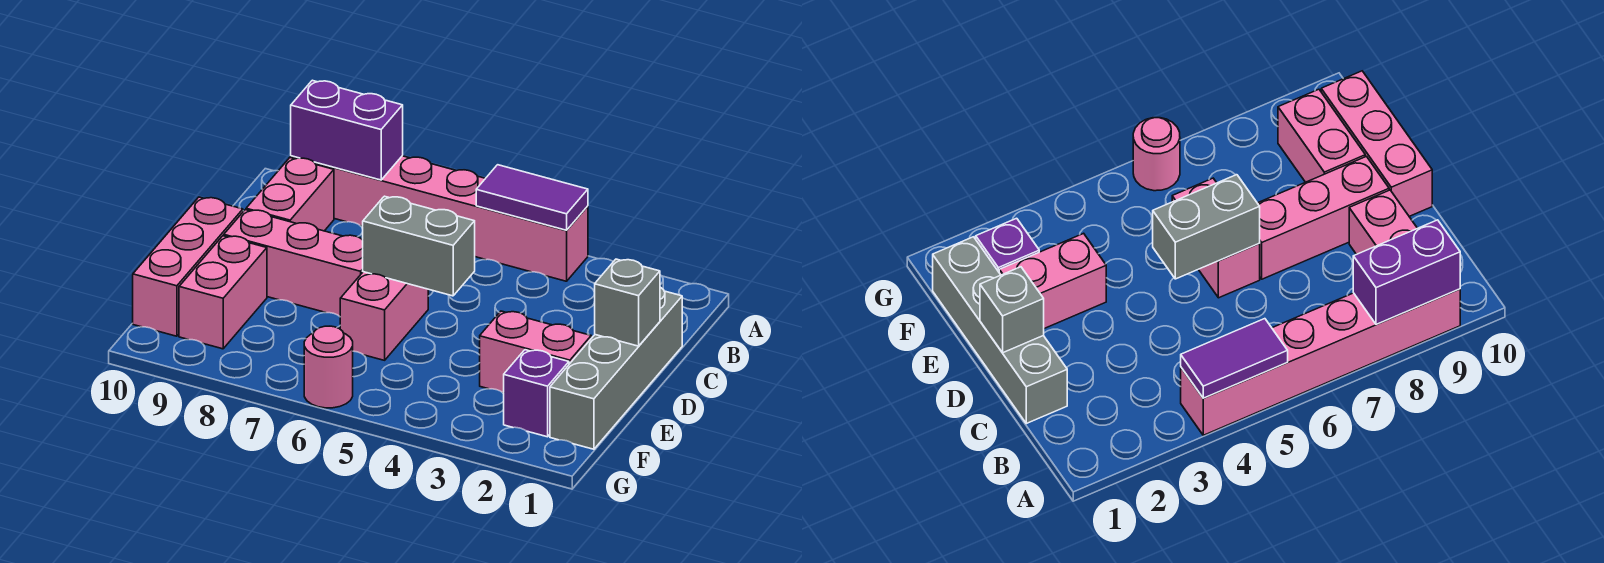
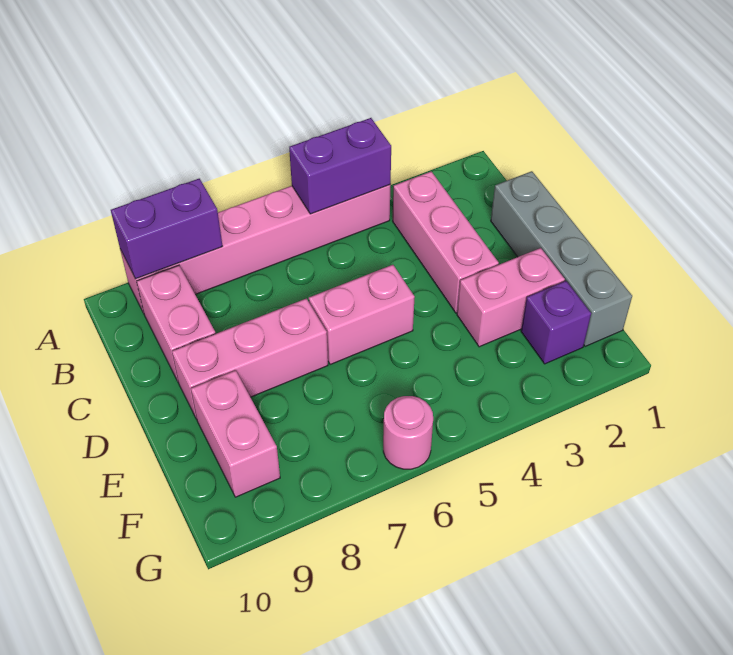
purple tile A4:A5 level 2 -> purple brick A4:A5 level 2
grey brick D1 level 2 -> none
grey brick D5:D6 level 2 -> none
pink brick D6:E6 level 1 -> pink brick D5:D6 level 1
pink brick D10:F10 level 1 -> pink brick B3:D3 level 1

